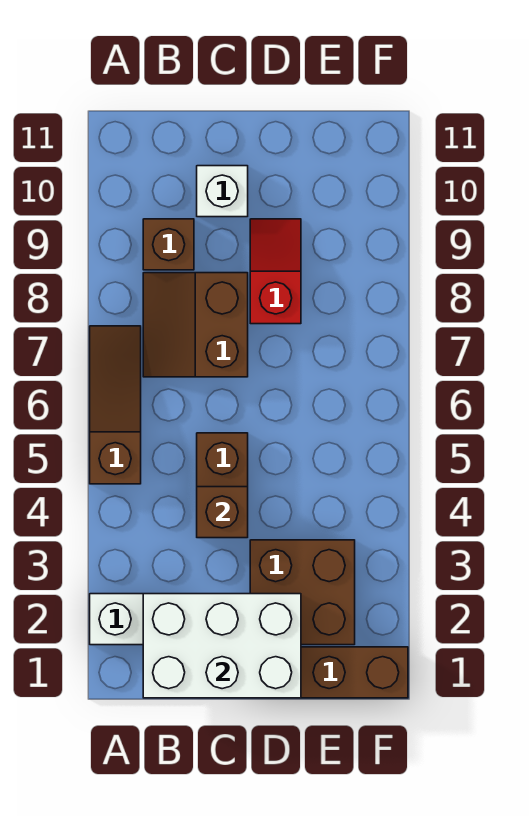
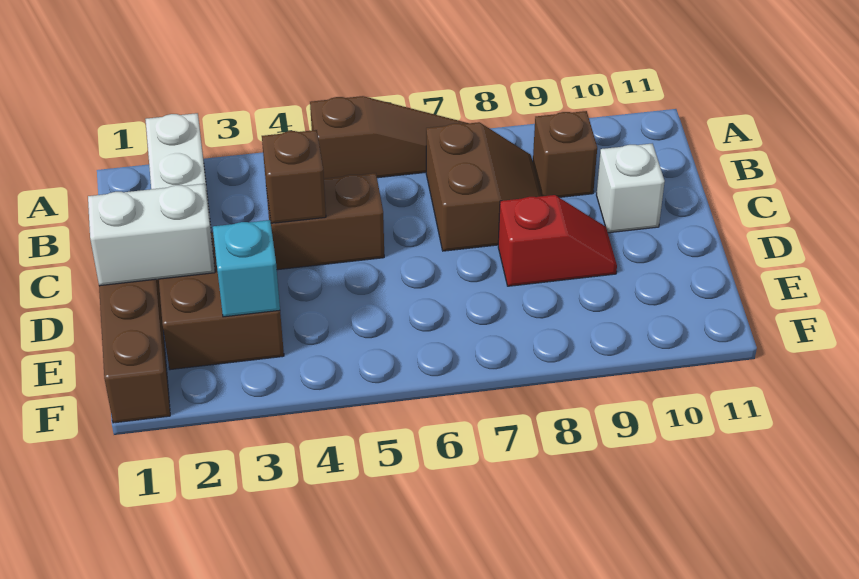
white brick B1:D2 level 2 -> white brick D1:D2 level 2
brown slope B7:C8 level 1 top C -> brown slope B7:C8 level 1 top 7
none -> cyan brick E3 level 2

